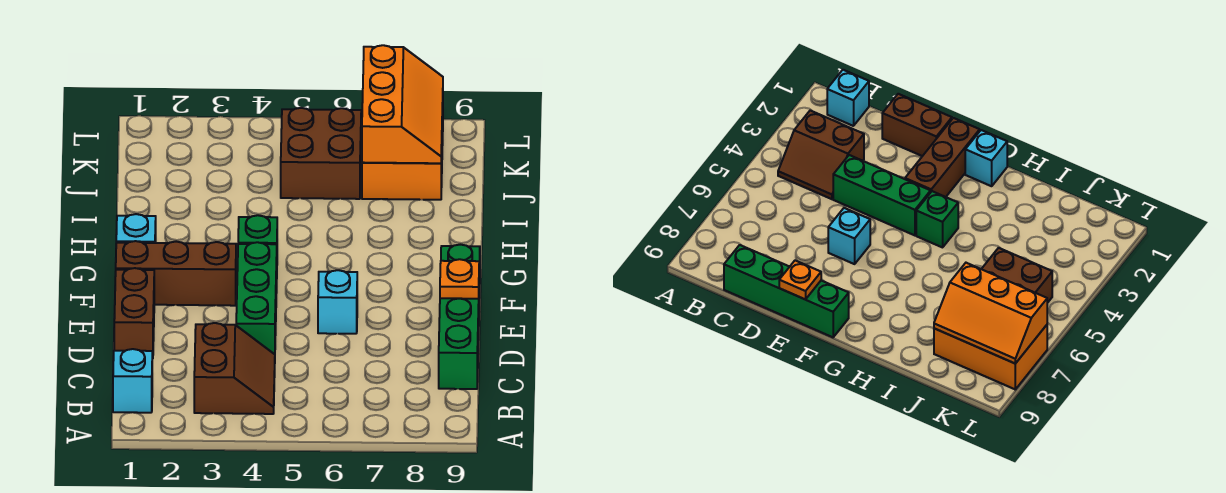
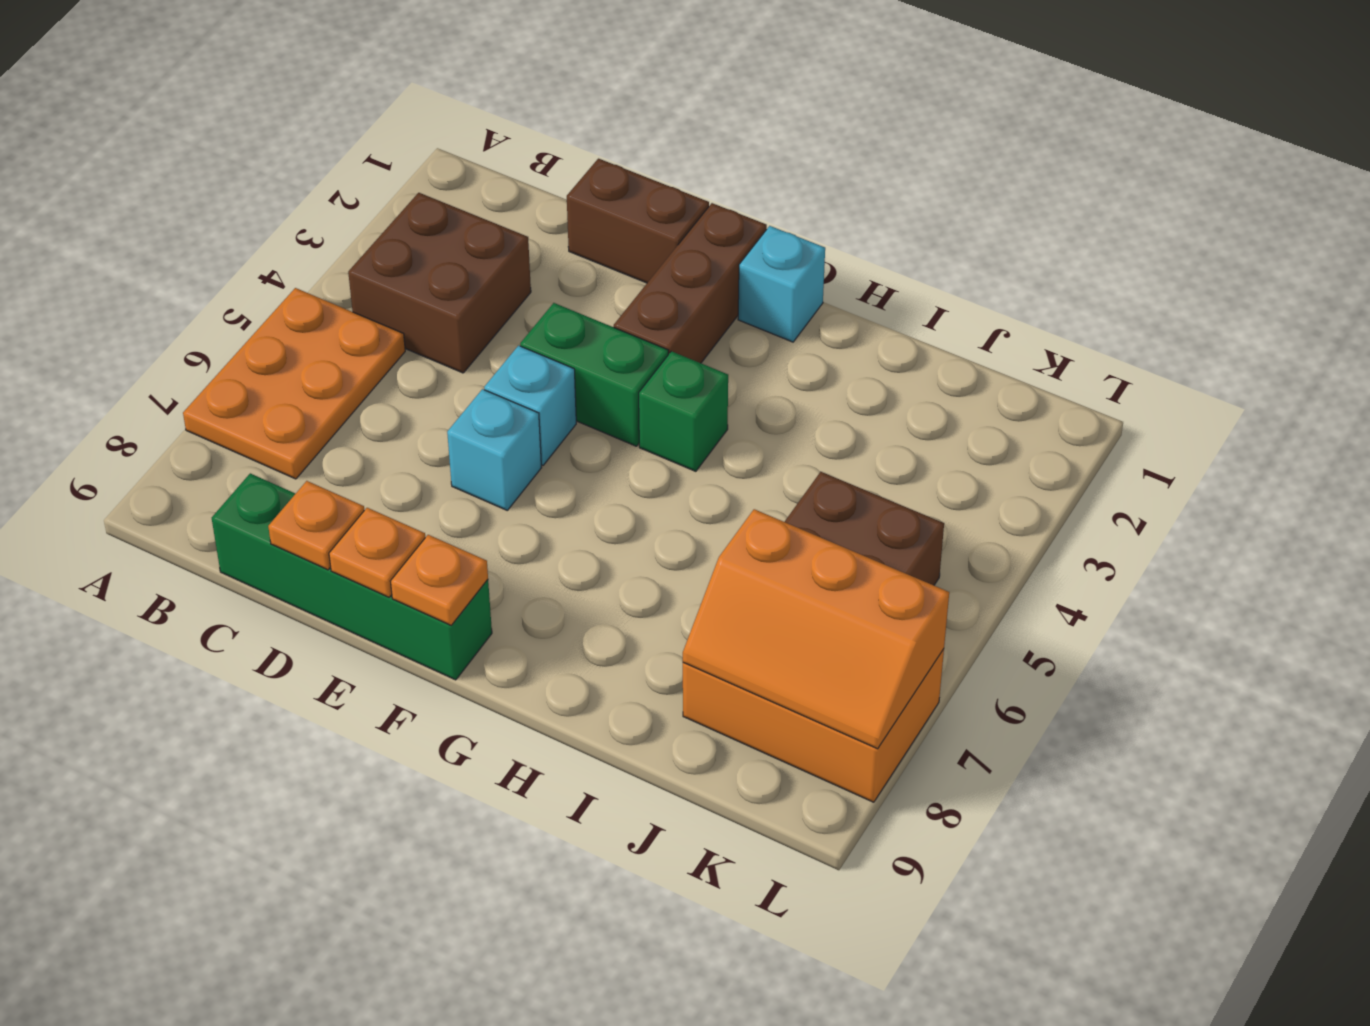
none -> orange plate A5:B7 level 1
cyan brick B1 level 1 -> cyan brick E5 level 1
brown slope B3:C4 level 1 top 3 -> brown brick B3:C4 level 1
green brick D4:F4 level 1 -> green brick E4:F4 level 1
none -> orange plate D9 level 2
none -> orange plate F9 level 2

